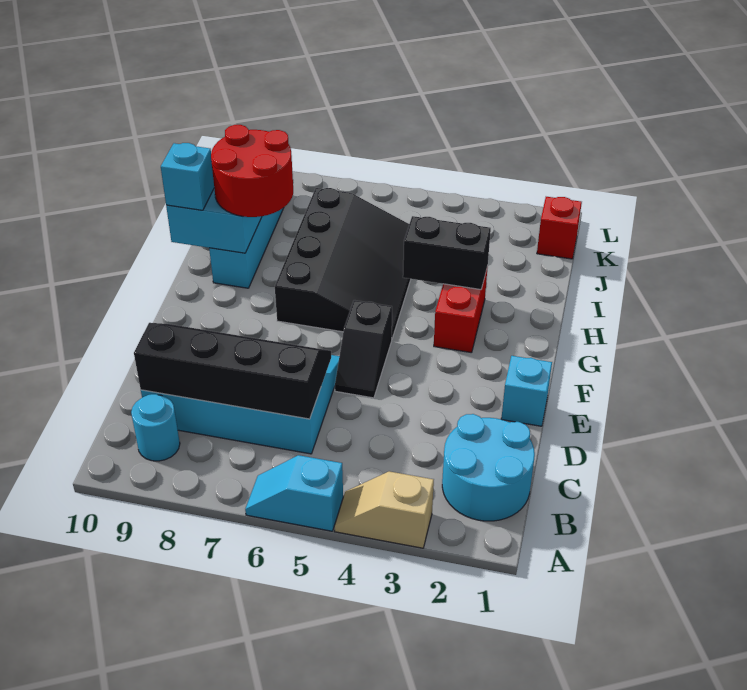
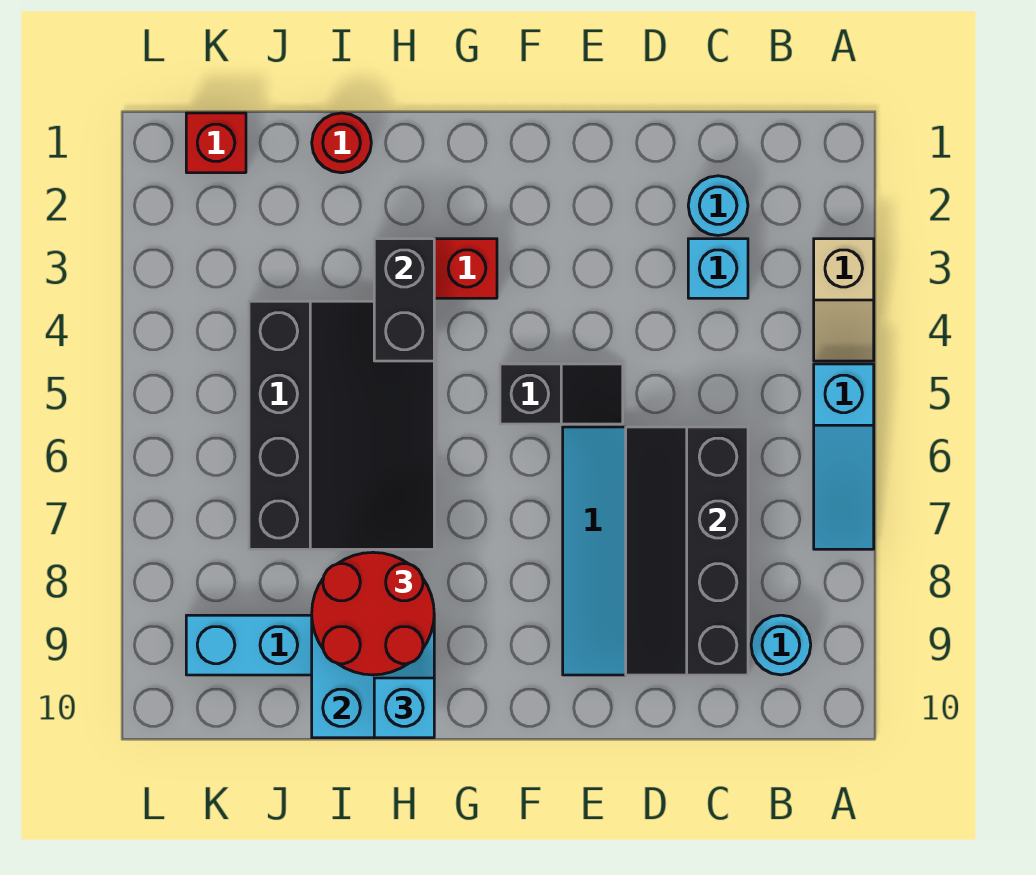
cyan slope A5:A6 level 1 top 5 -> cyan slope A5:A7 level 1 top 5
cyan round brick B1:C2 level 1 -> cyan round brick C2 level 1
cyan brick E1 level 1 -> cyan brick C3 level 1
black slope G5:J7 level 1 top 7 -> black slope H4:J7 level 1 top J
none -> red round brick I1 level 1

